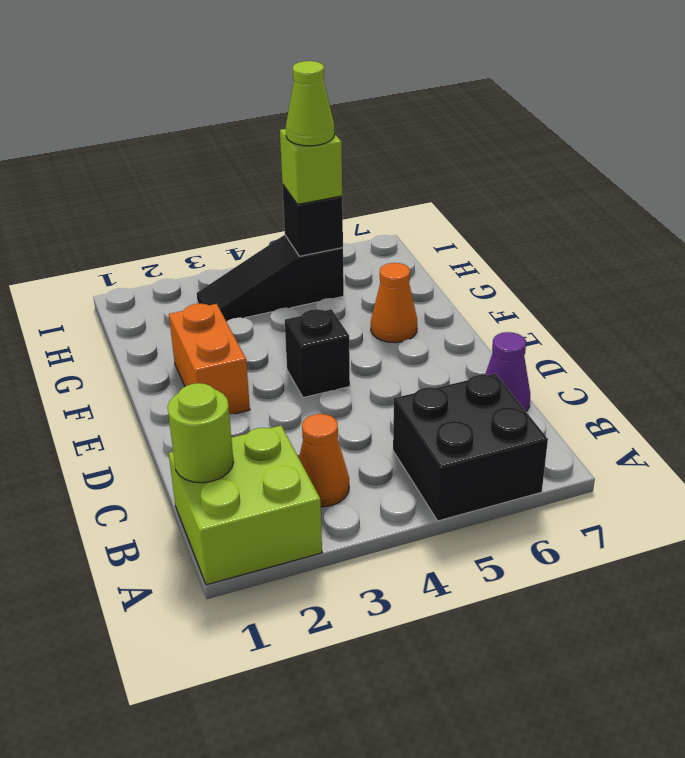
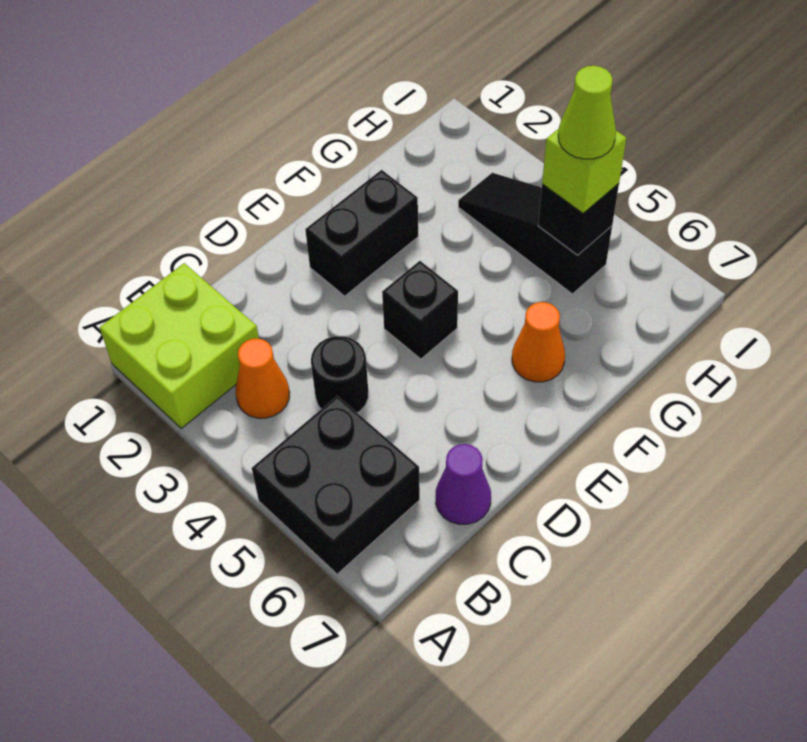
lime round brick B1 level 2 -> none
none -> black round brick C4 level 1
orange brick E2:F2 level 1 -> black brick E2:F2 level 1

